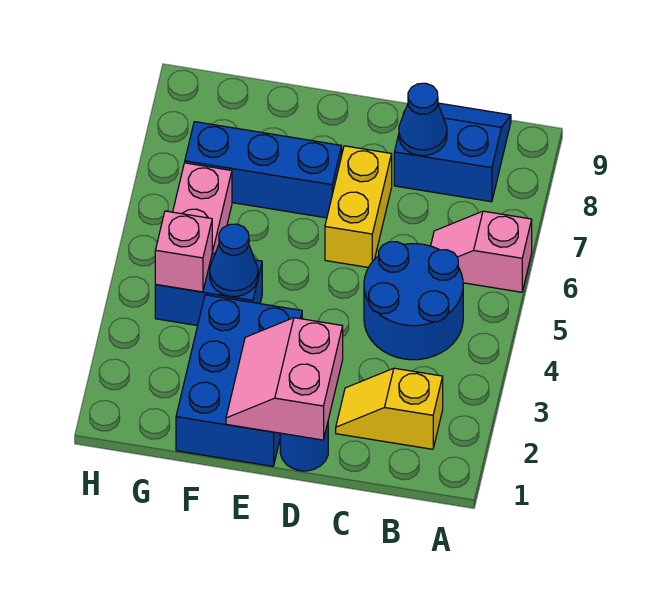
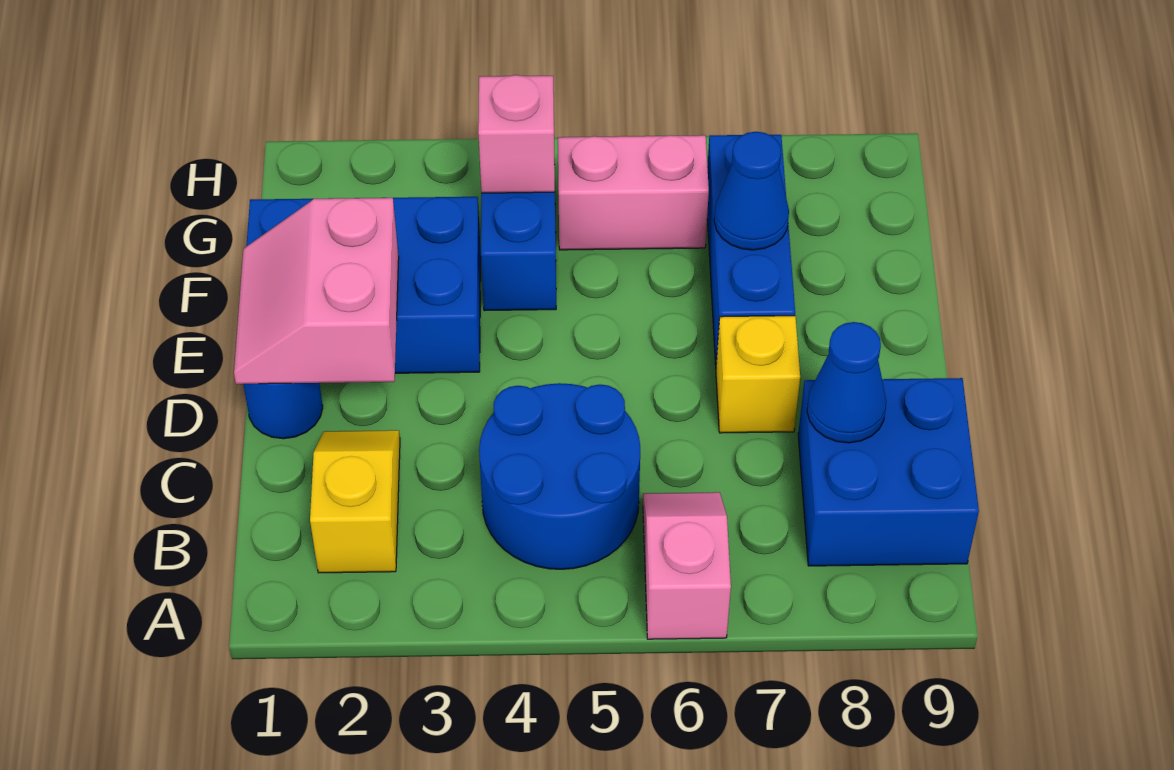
blue slope B8:C9 level 1 top 8 -> blue brick B8:C9 level 1
pink slope D1:E2 level 2 top D -> pink slope D1:E2 level 2 top 2
yellow brick D6:D7 level 1 -> yellow brick D7 level 1
blue cone F4 level 2 -> blue cone F7 level 2

